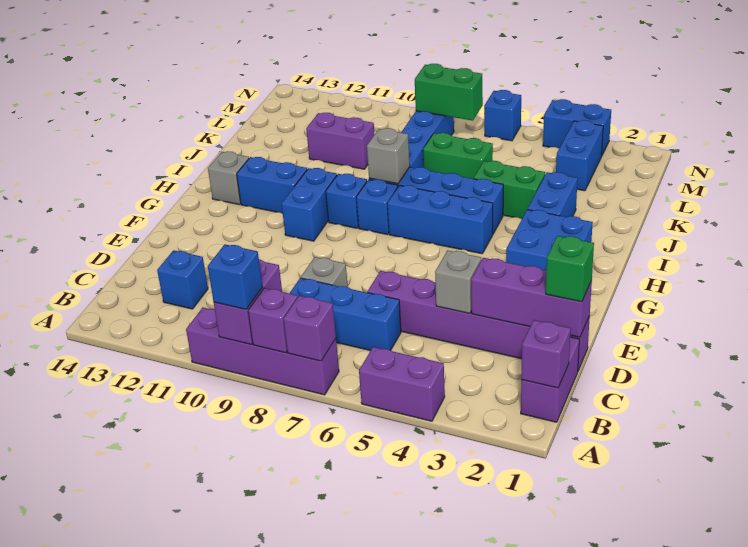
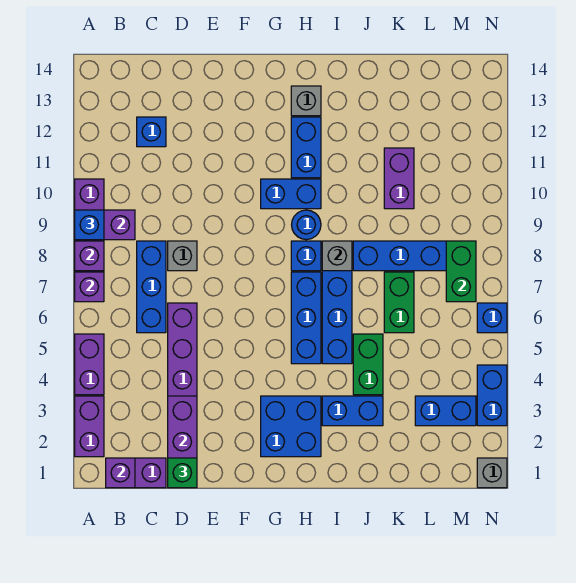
none -> purple brick A2:A3 level 1
grey brick D4 level 2 -> grey brick N1 level 1
blue brick H9 level 1 -> blue round brick H9 level 1

